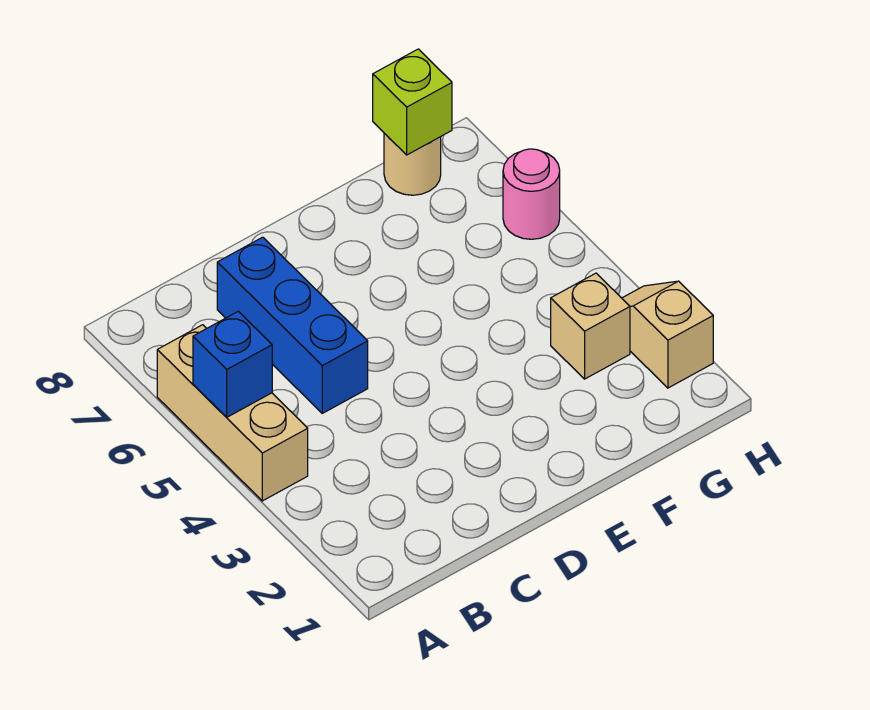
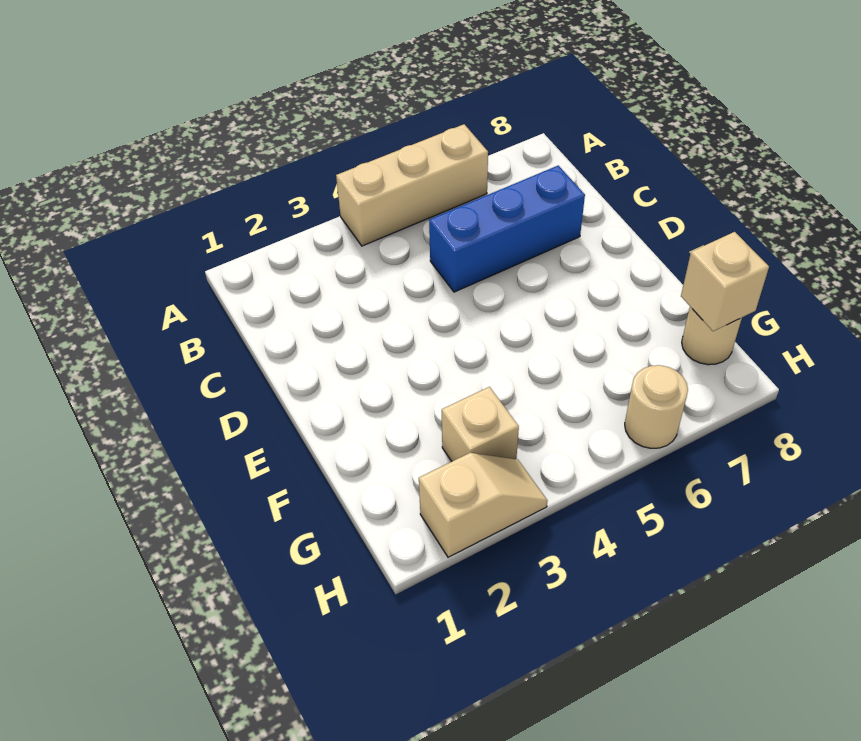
blue brick A5 level 2 -> none
lime brick G8 level 2 -> tan brick G8 level 2
pink round brick H6 level 1 -> tan round brick H6 level 1

